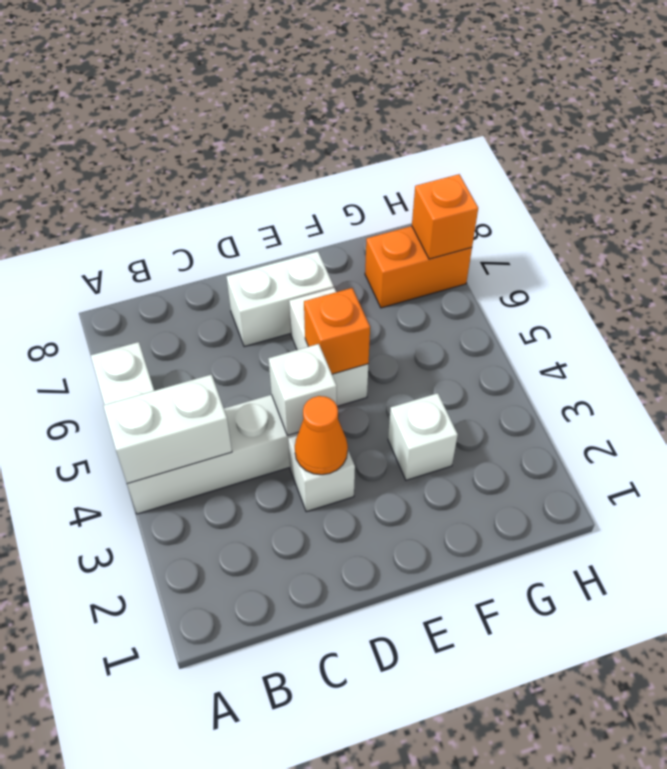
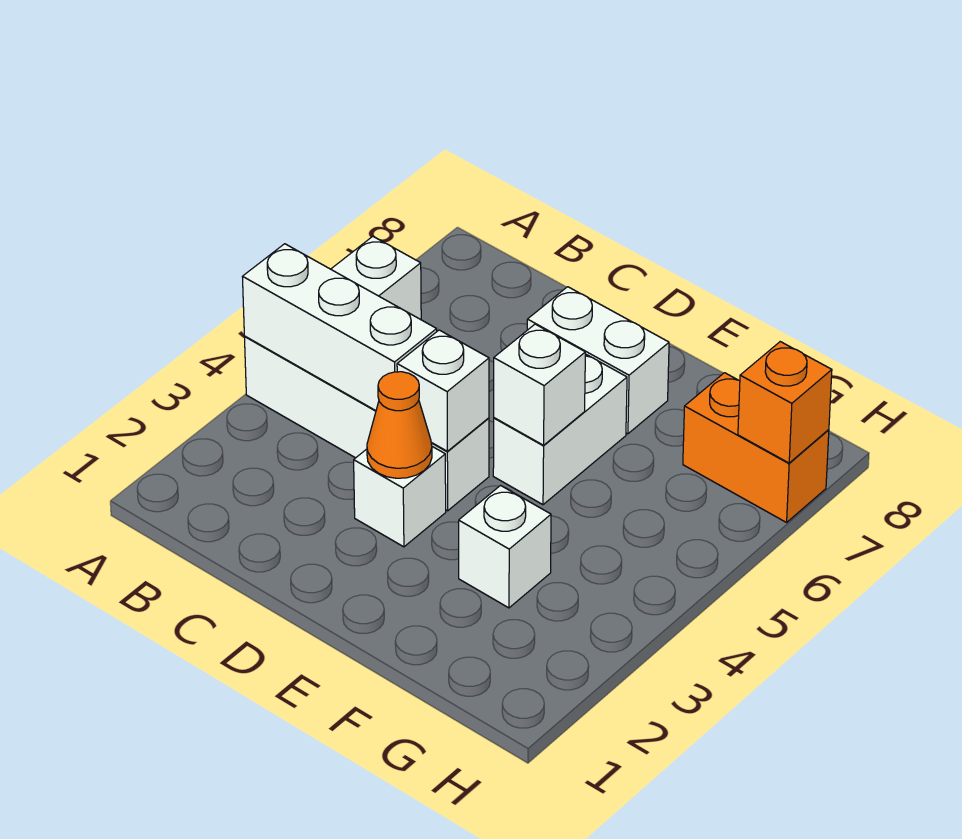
white brick A4:B4 level 2 -> white brick A4:C4 level 2
orange brick E5 level 2 -> white brick E5 level 2

